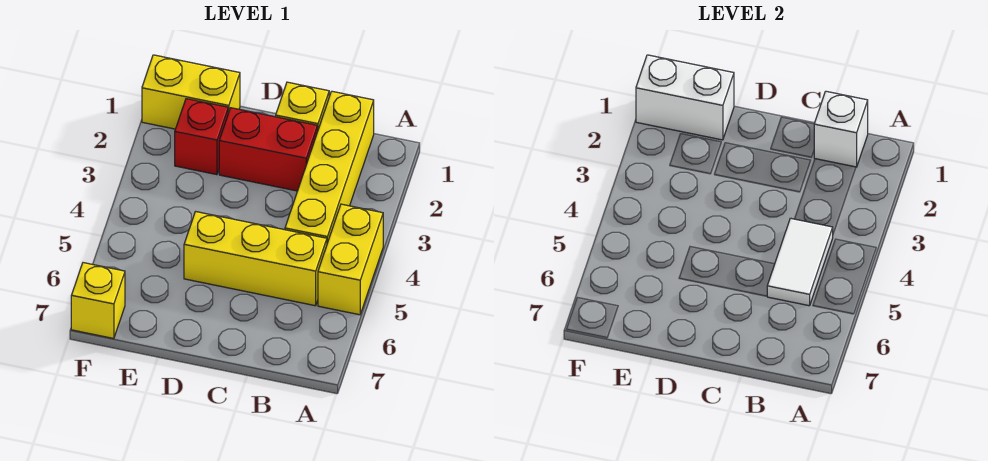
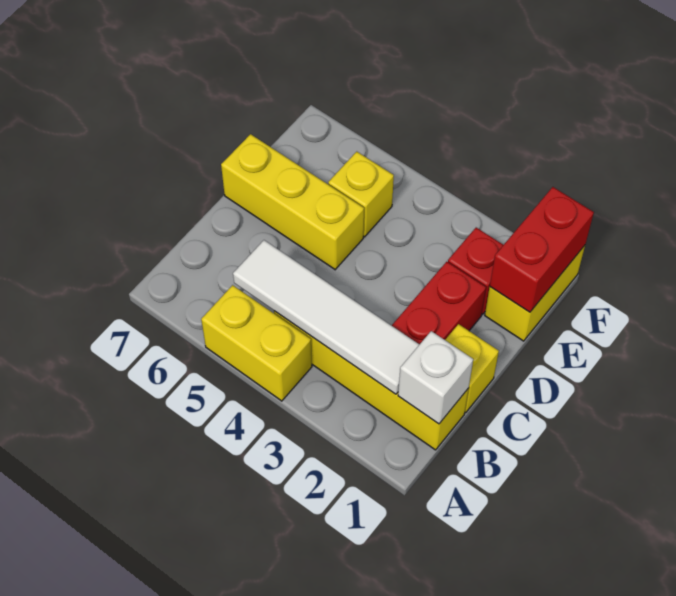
white tile B4:B5 level 2 -> white tile B2:B5 level 2
yellow brick B5:D5 level 1 -> yellow brick D5:D7 level 1
white brick E1:F1 level 2 -> red brick E1:F1 level 2
yellow brick F7 level 1 -> yellow brick E5 level 1

